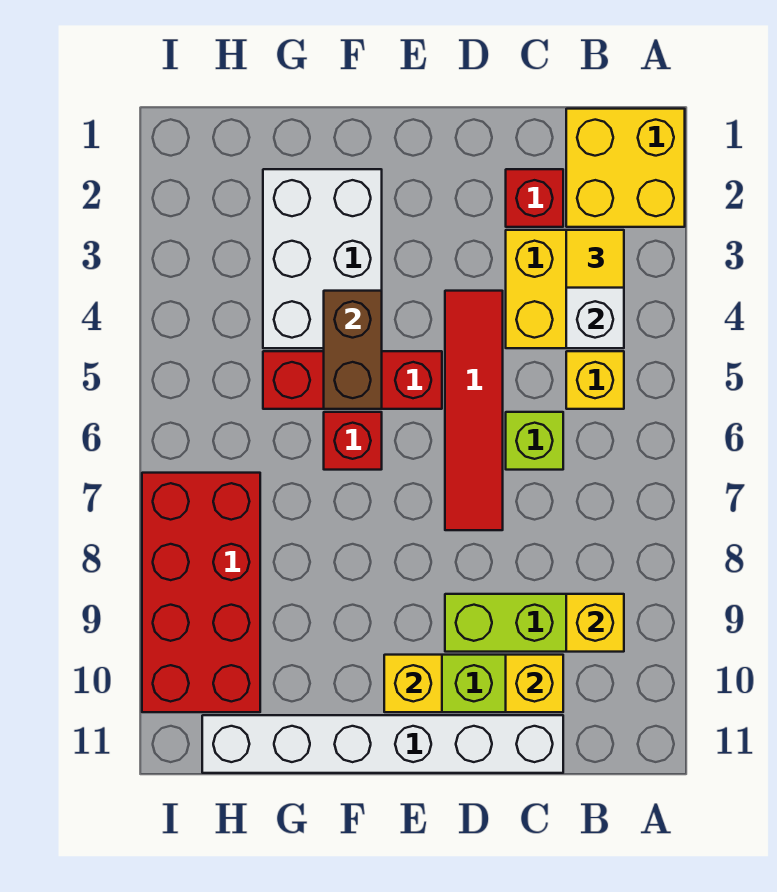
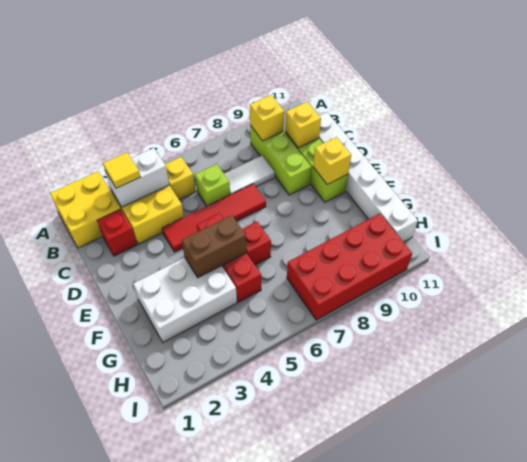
none -> white tile C7:C8 level 1

